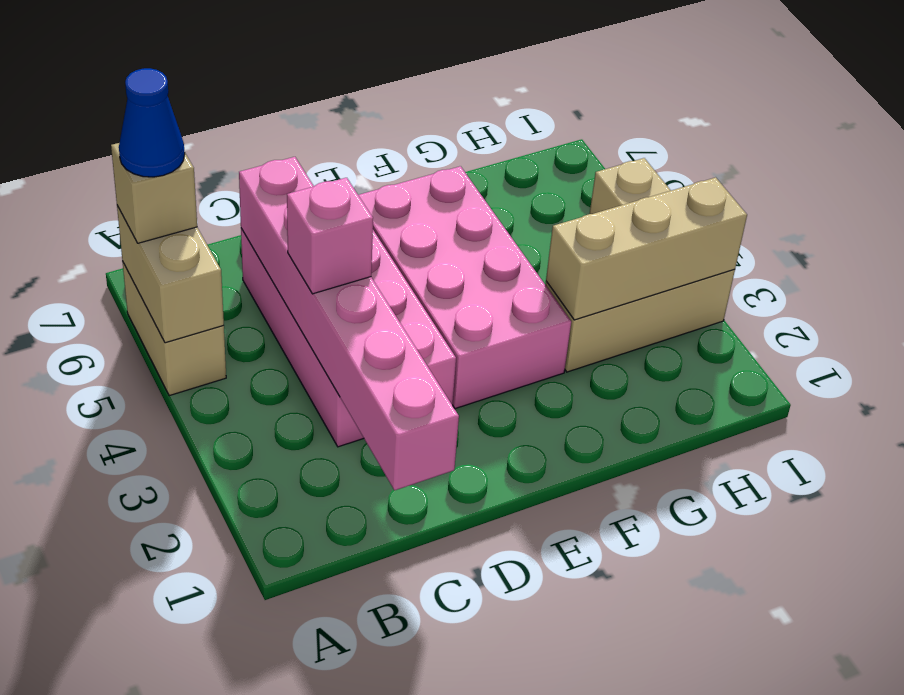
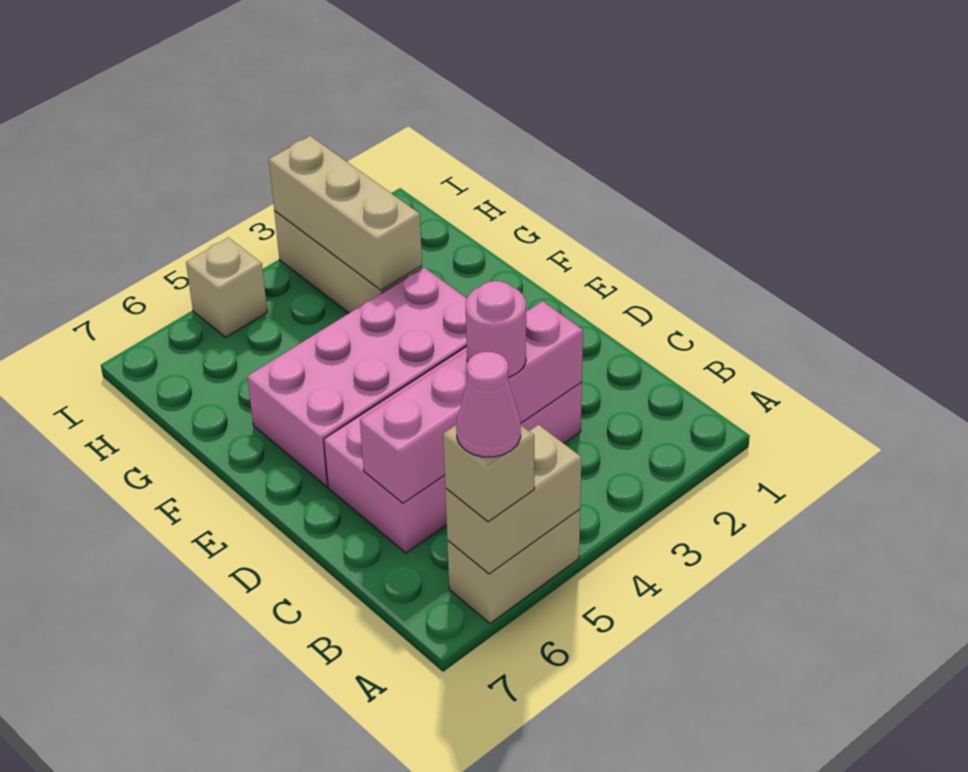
blue cone A6 level 4 -> pink cone A6 level 4
pink brick C1:C6 level 2 -> pink brick C3:C6 level 2
pink brick C4 level 3 -> pink round brick C4 level 3

